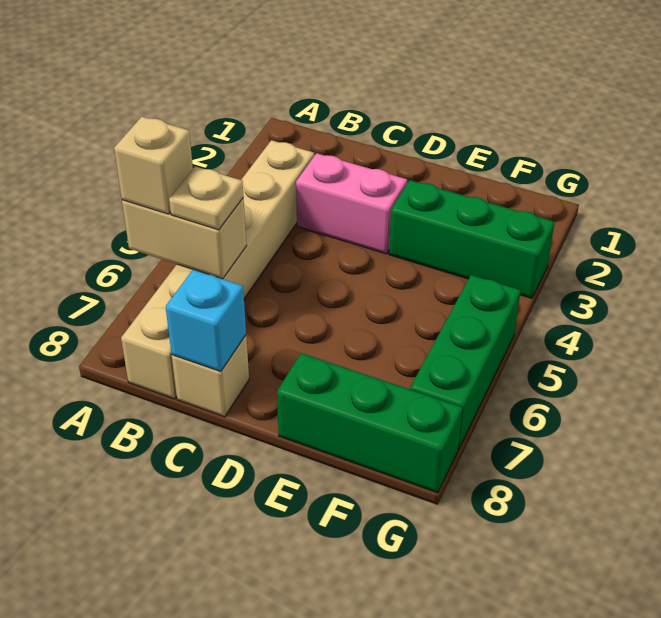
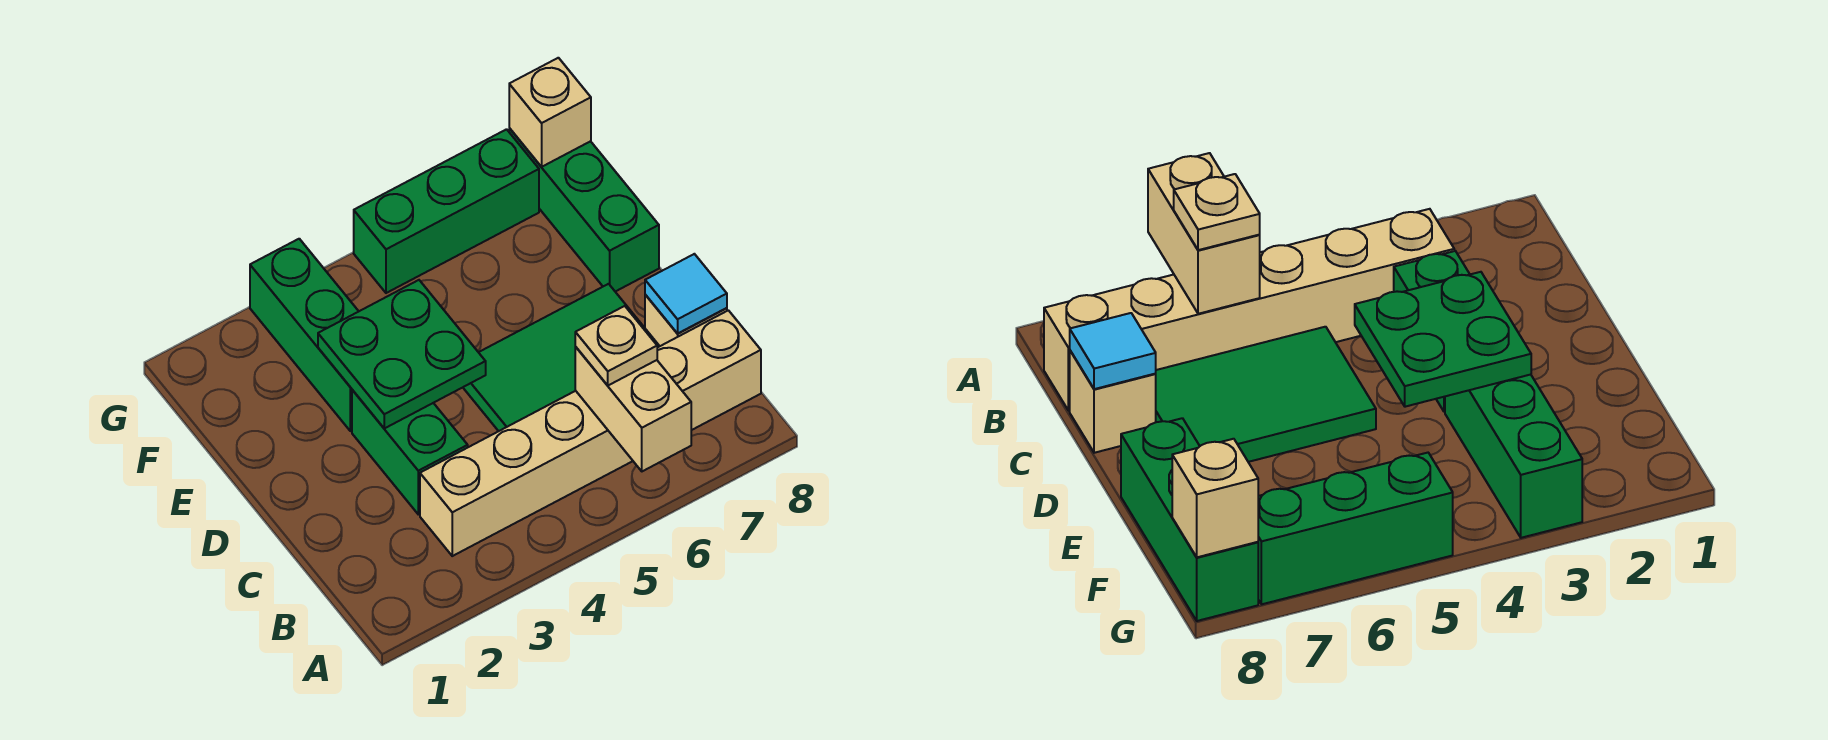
tan brick A6 level 3 -> tan brick G8 level 2
pink brick C3:D3 level 1 -> green brick C3:D3 level 1
none -> green tile C5:D7 level 1
cyan brick C8 level 2 -> cyan tile C8 level 2
none -> green plate D3:E4 level 2

